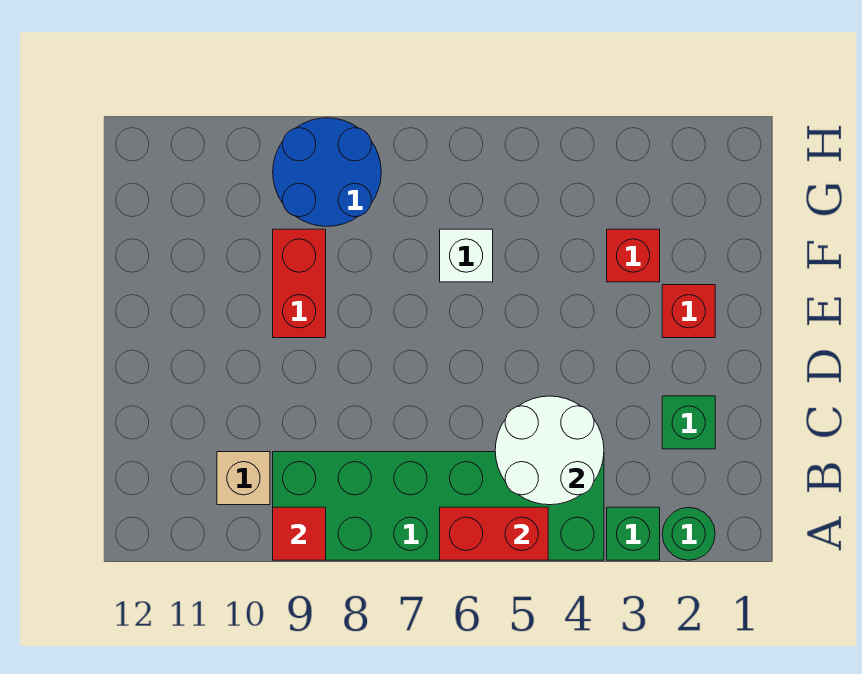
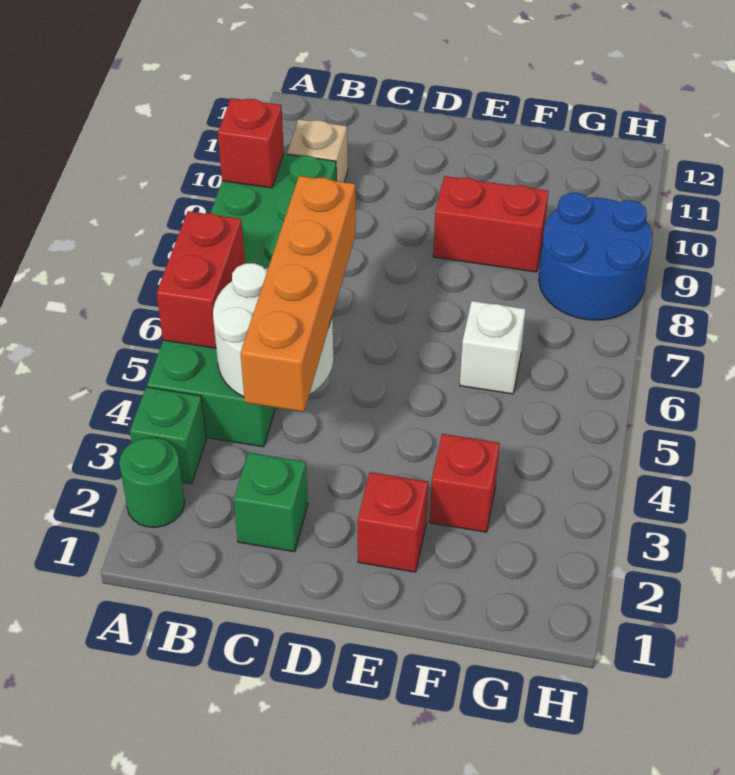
red tile A9 level 2 -> red brick A9 level 2
none -> orange brick C3:C6 level 3

